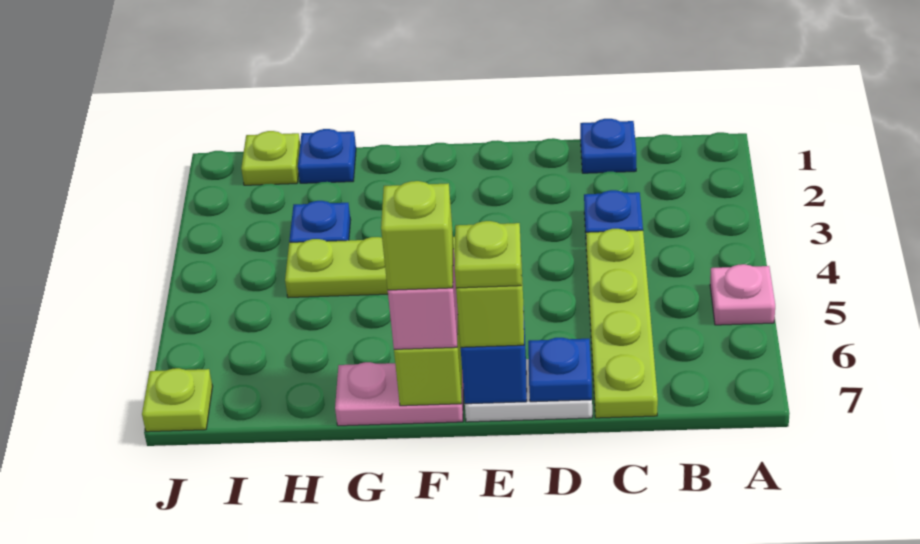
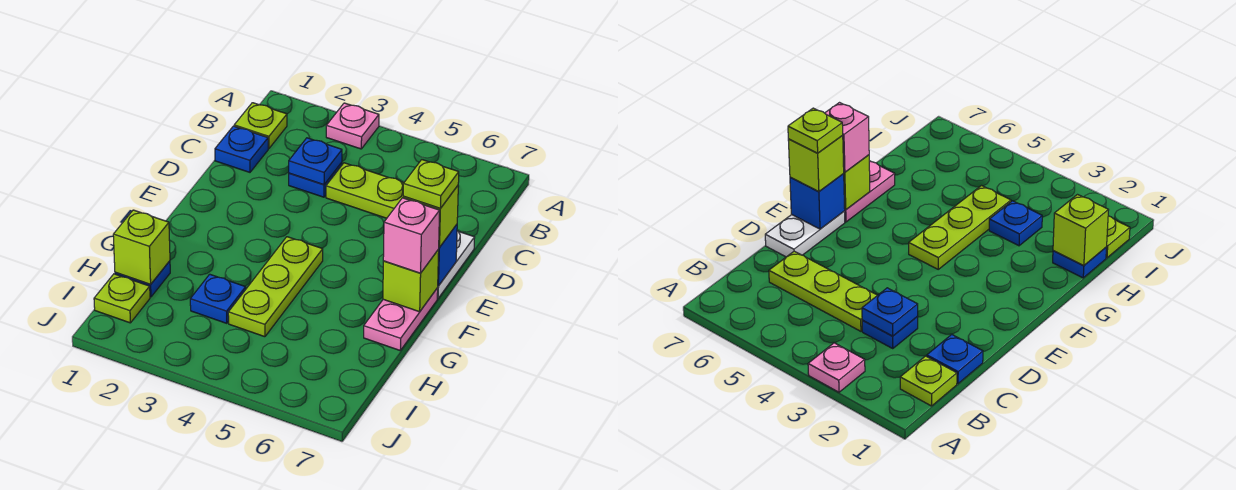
pink plate A5 level 1 -> pink plate A3 level 1
lime plate C4:C7 level 1 -> lime plate C4:C6 level 1
blue plate D7 level 2 -> blue plate C3 level 2
lime brick F7 level 4 -> lime brick H1 level 2
lime plate J7 level 1 -> lime plate B1 level 1

